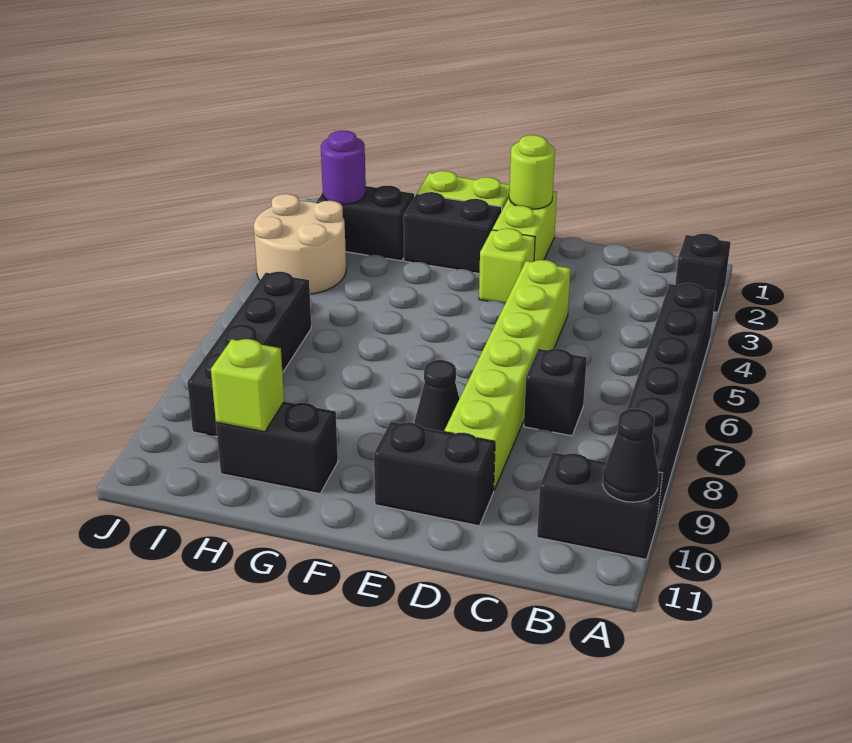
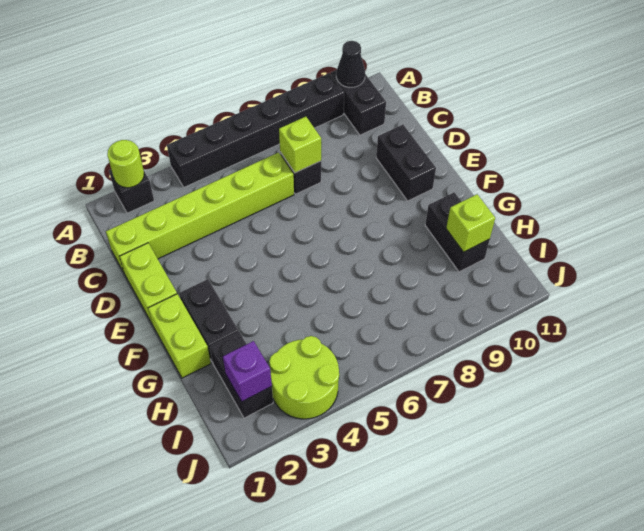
lime brick D4:D9 level 1 -> lime brick C1:C6 level 1
lime brick E1:E2 level 1 -> lime brick D1:E1 level 1
lime round brick E1 level 2 -> lime round brick A2 level 2
lime brick E3 level 1 -> lime brick C7 level 2
black cone E8 level 1 -> none
purple round brick I2 level 2 -> purple brick I2 level 2
tan round brick I3:J4 level 1 -> lime round brick I3:J4 level 1
black brick I6:I9 level 1 -> none

